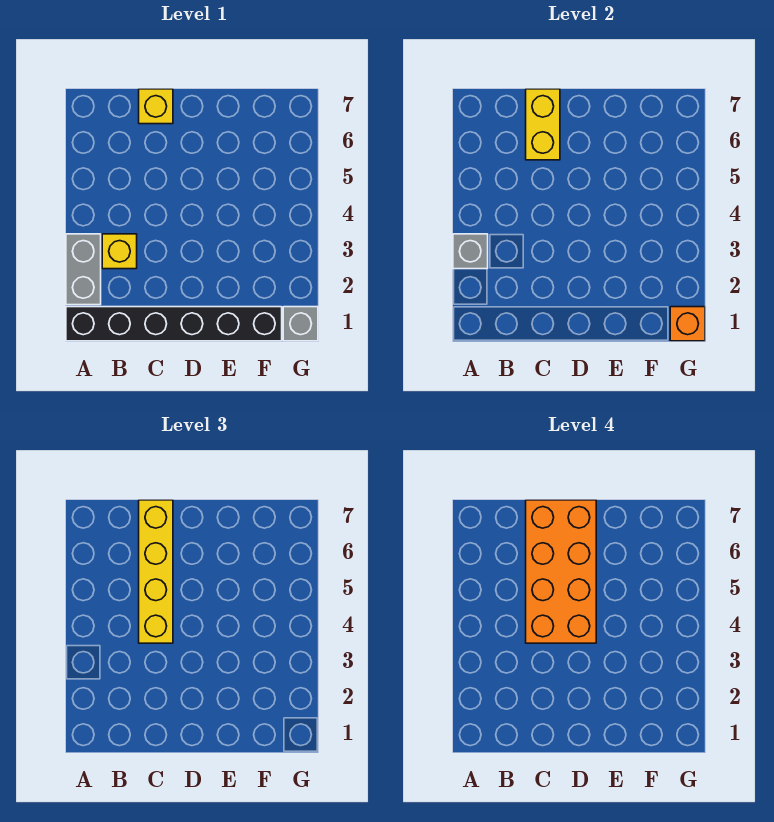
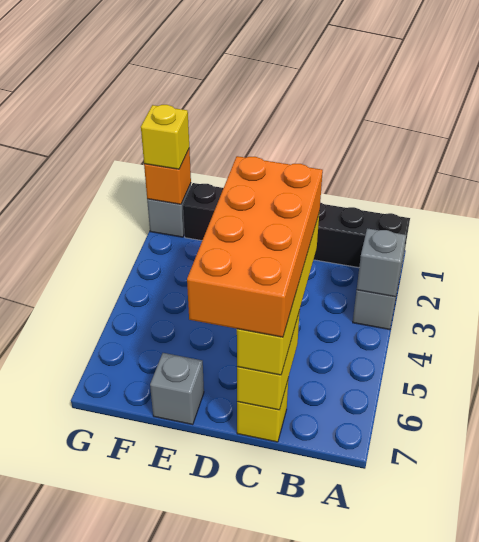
yellow brick B3 level 1 -> yellow brick G1 level 3
none -> grey brick E7 level 1

